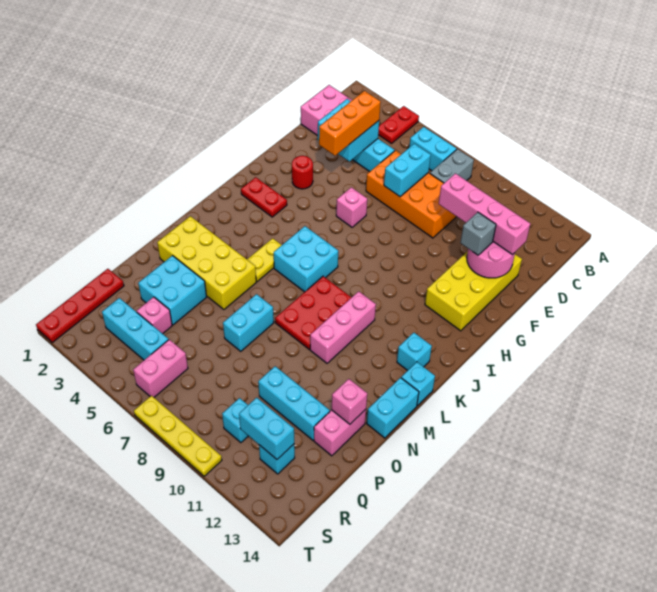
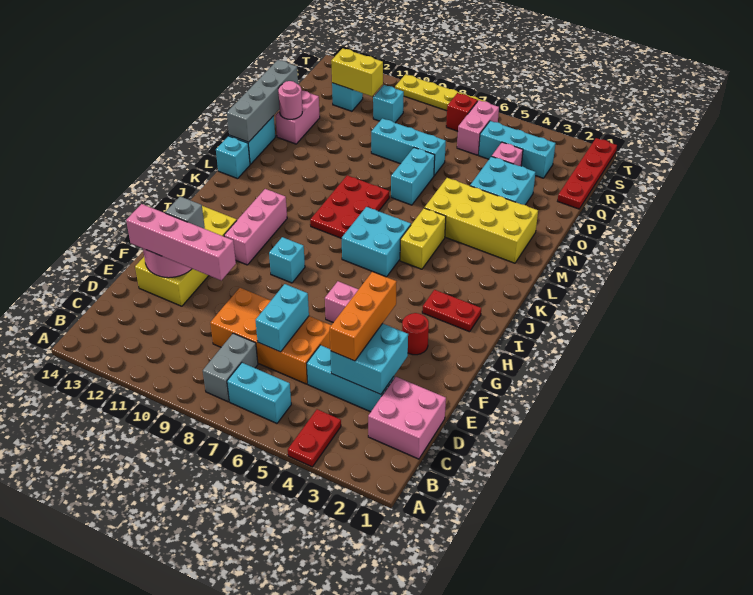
yellow plate K5:L5 level 1 -> yellow brick K5:L5 level 1
pink brick K10:M10 level 1 -> pink brick H11:J11 level 1
cyan brick K13 level 1 -> cyan brick H9 level 1
none -> grey brick M14:P14 level 2
pink brick O13 level 2 -> pink round brick O13 level 2
cyan brick P10:P12 level 1 -> cyan brick P7:P9 level 1
cyan brick R11:R12 level 2 -> yellow brick R11:R12 level 2
none -> red brick S7 level 1

